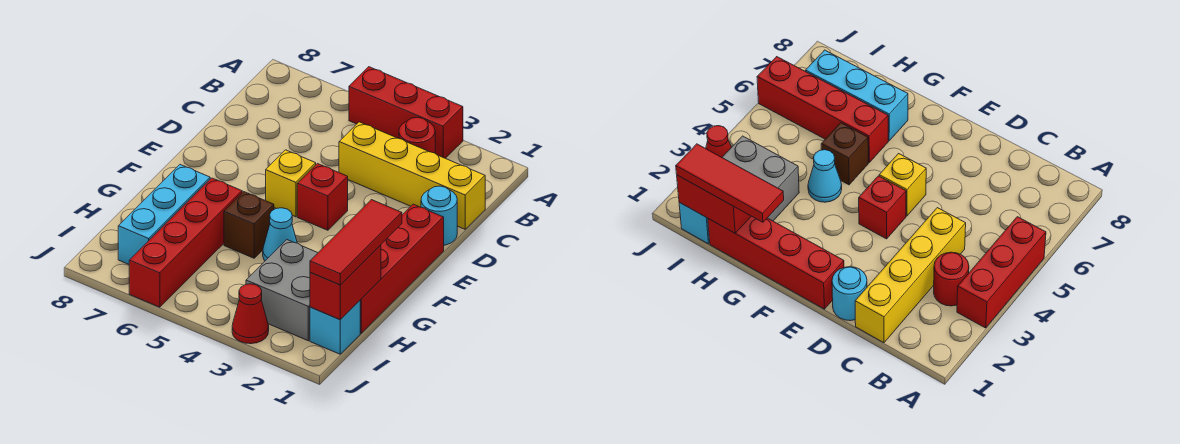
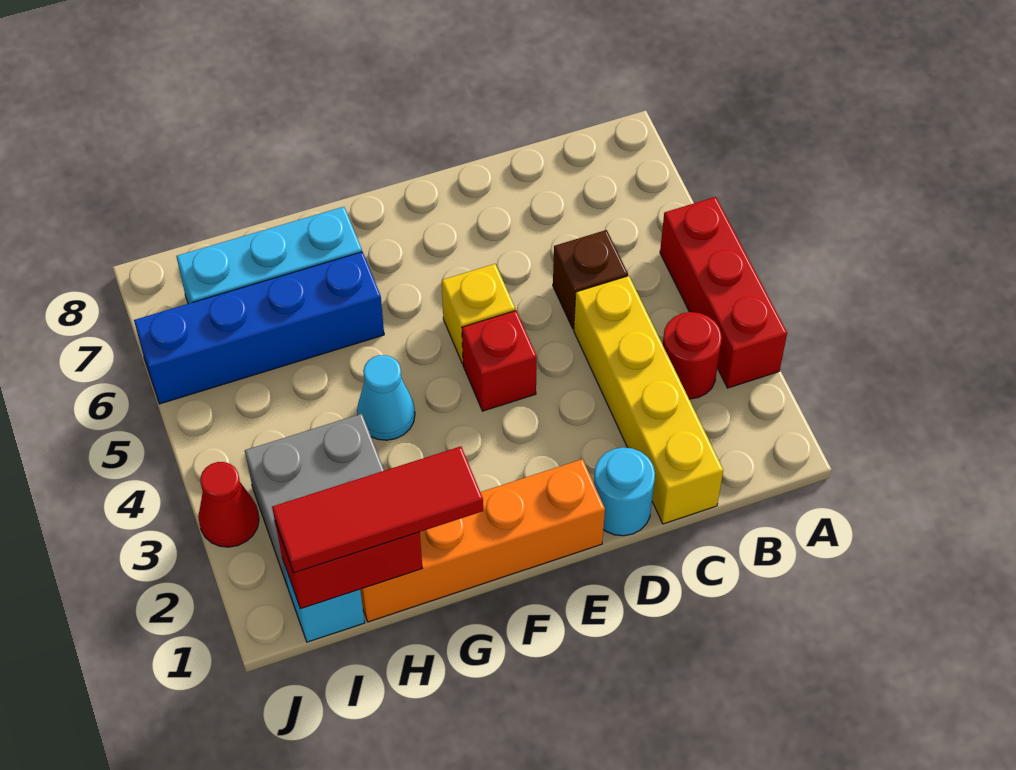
red brick E1:H1 level 1 -> orange brick E1:H1 level 1
brown brick G5 level 1 -> brown brick C5 level 1
red brick G6:J6 level 1 -> blue brick G6:J6 level 1

